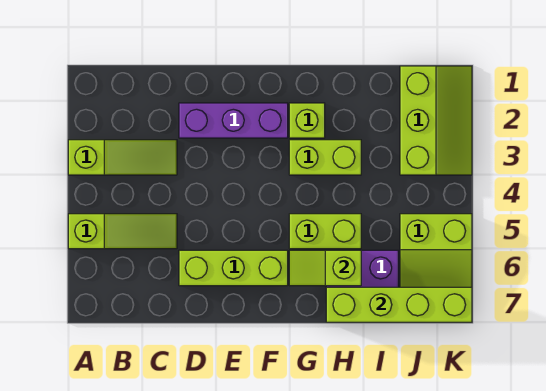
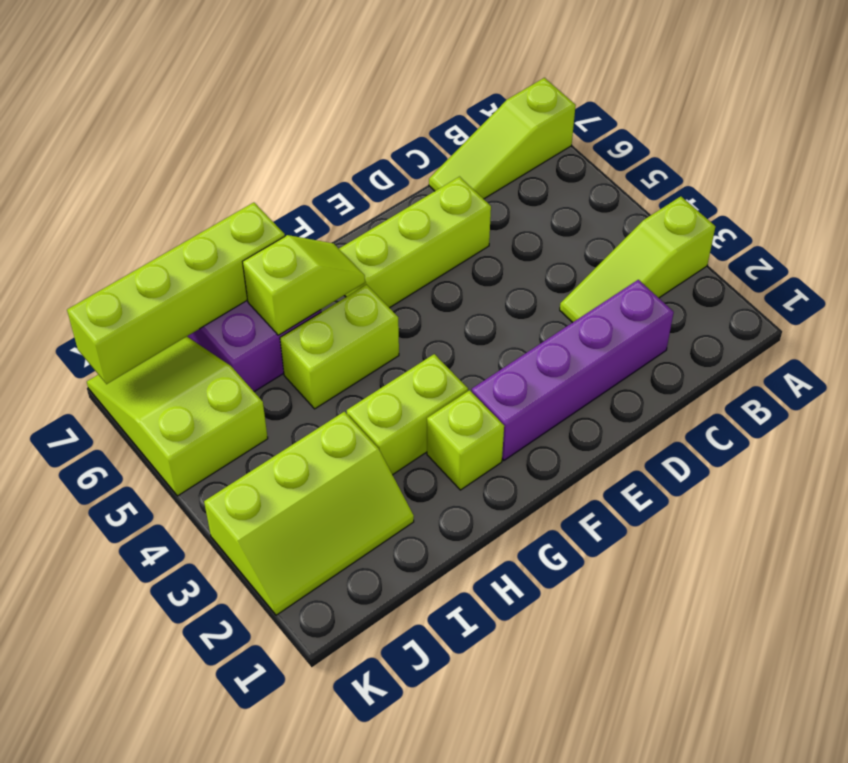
lime slope A5:C5 level 1 top A -> lime slope A7:C7 level 1 top A
purple brick D2:F2 level 1 -> purple brick C2:F2 level 1
lime slope J1:K3 level 1 top J -> lime slope I2:K3 level 1 top 3

